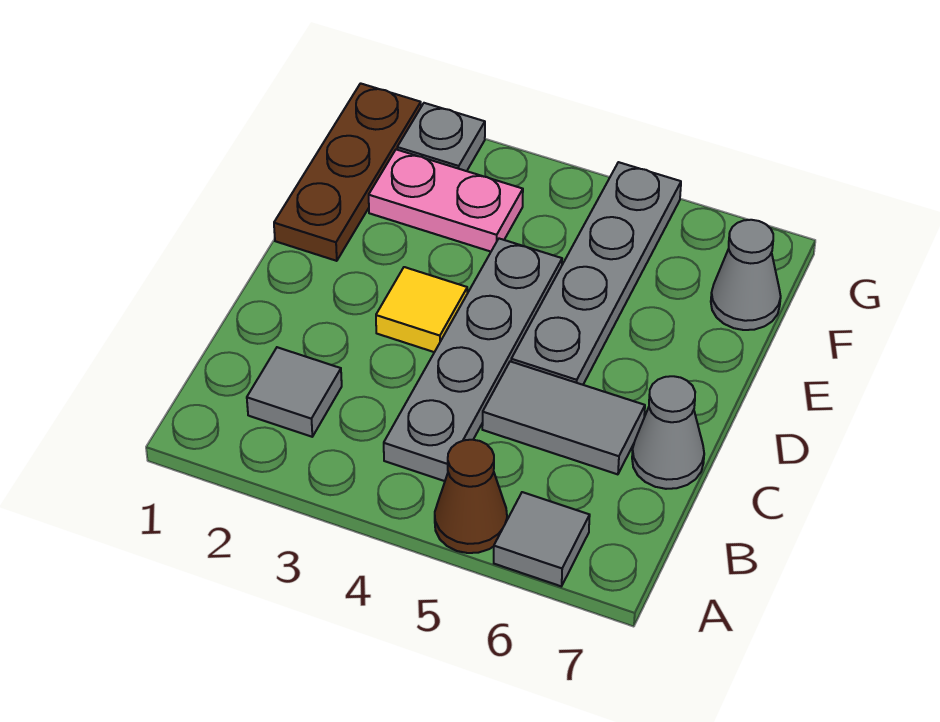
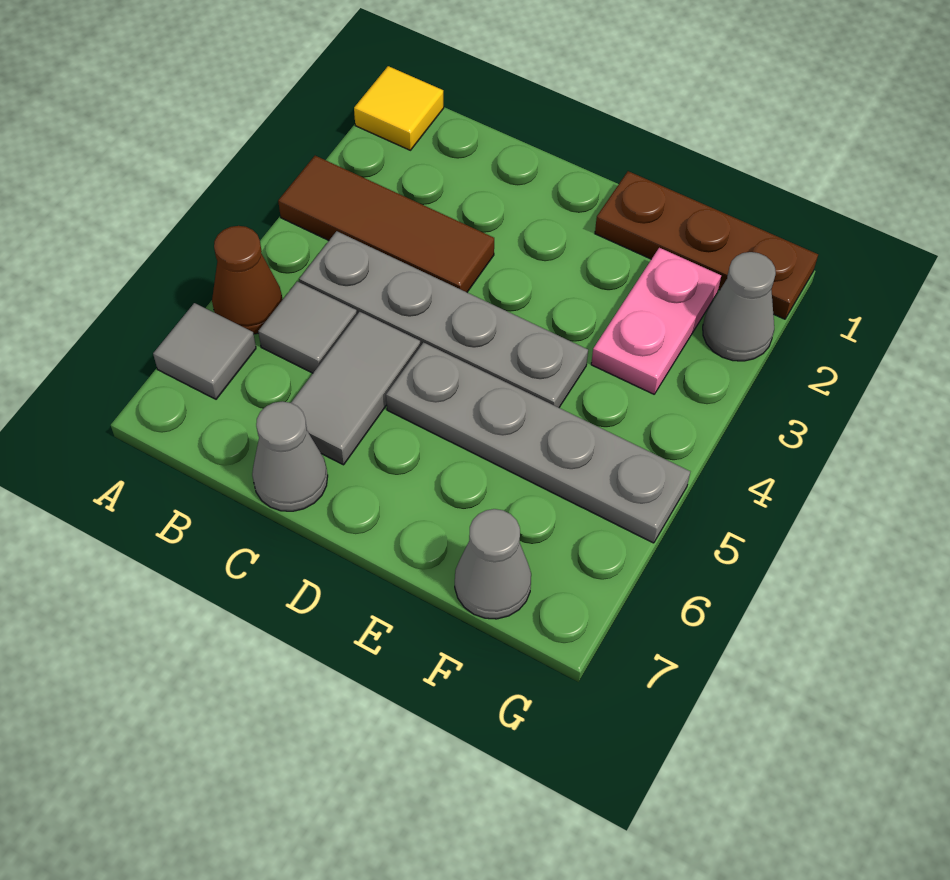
none -> brown tile A3:C3 level 1
grey tile B2 level 1 -> grey tile B5 level 1
yellow tile D3 level 1 -> yellow tile A1 level 1
grey plate G2 level 1 -> grey cone G2 level 1

